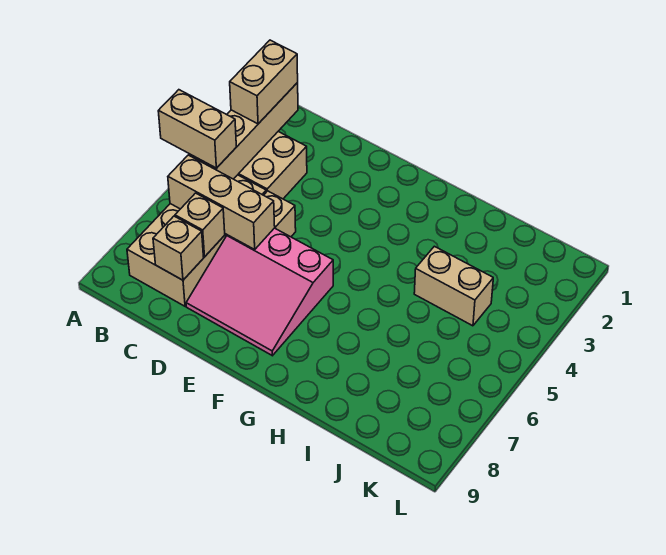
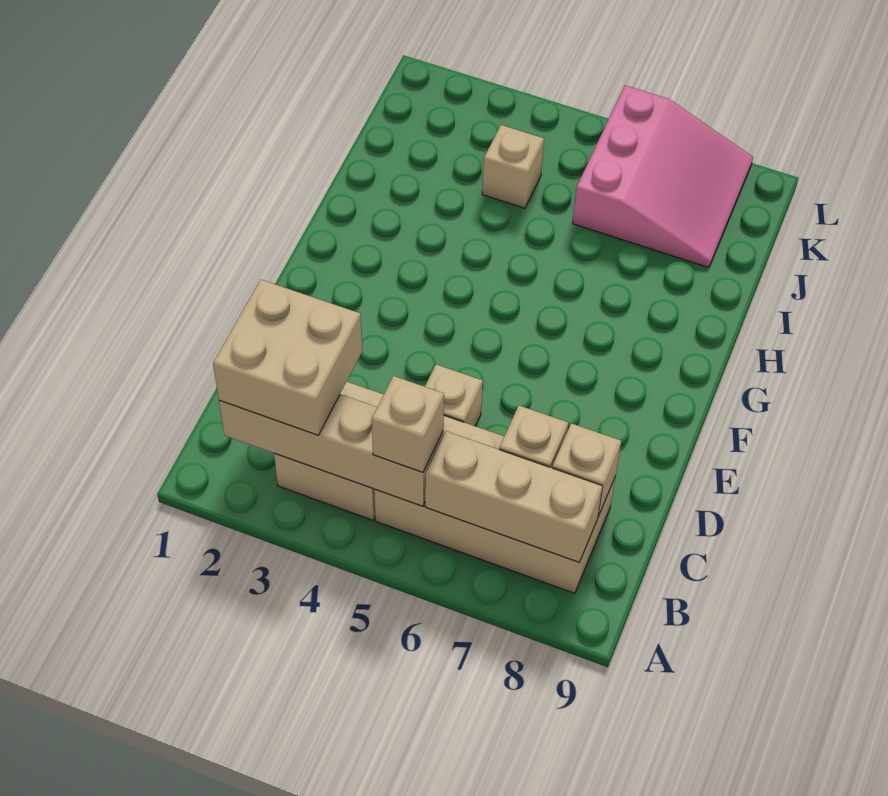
tan brick A5:B5 level 3 -> tan brick B5 level 3
tan brick B2:B3 level 3 -> tan brick B2:C3 level 3
tan brick B6:D6 level 2 -> tan brick B6:B8 level 2
pink slope D6:F8 level 1 top 6 -> pink slope J6:L8 level 1 top 6
tan brick I4:J4 level 1 -> tan brick J4 level 1

